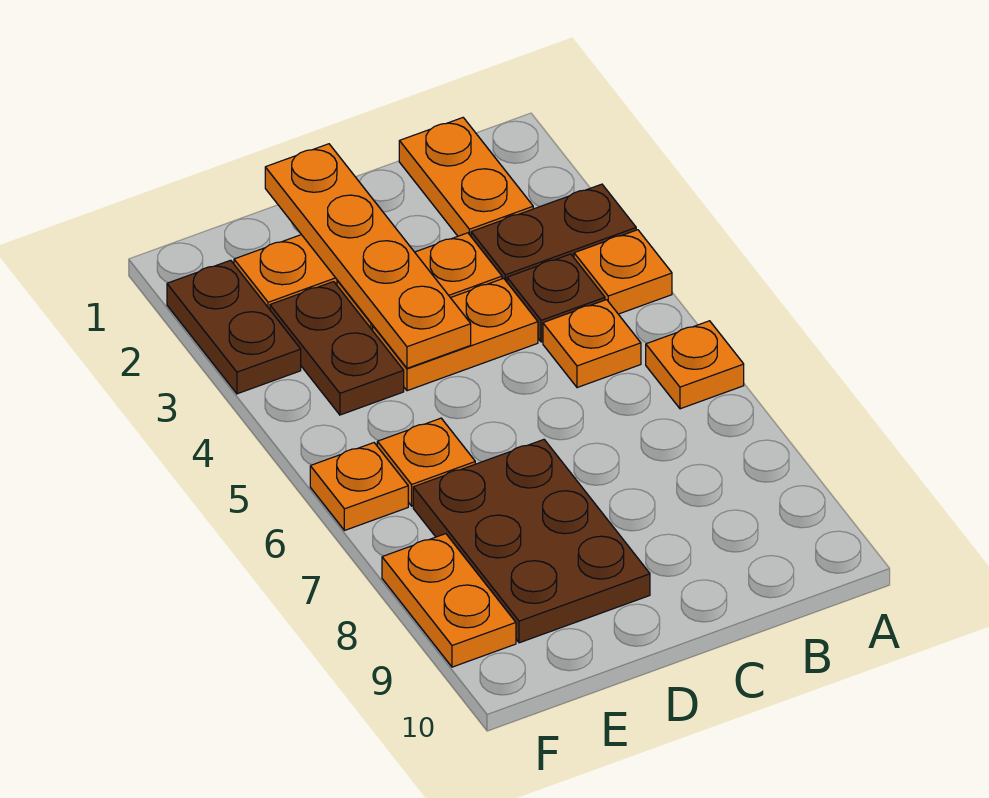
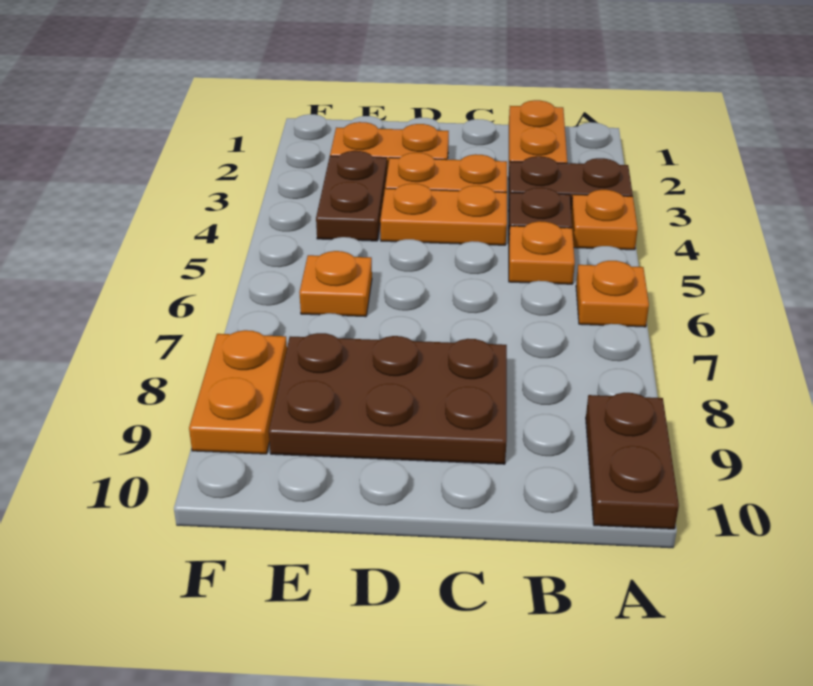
orange plate D1:D4 level 2 -> none
brown plate D7:E9 level 1 -> brown plate C8:E9 level 1
brown plate F2:F3 level 1 -> brown plate A9:A10 level 1
orange plate F6 level 1 -> none

